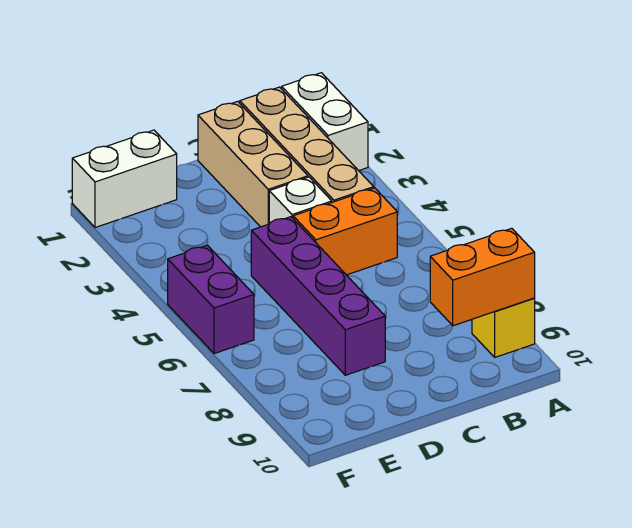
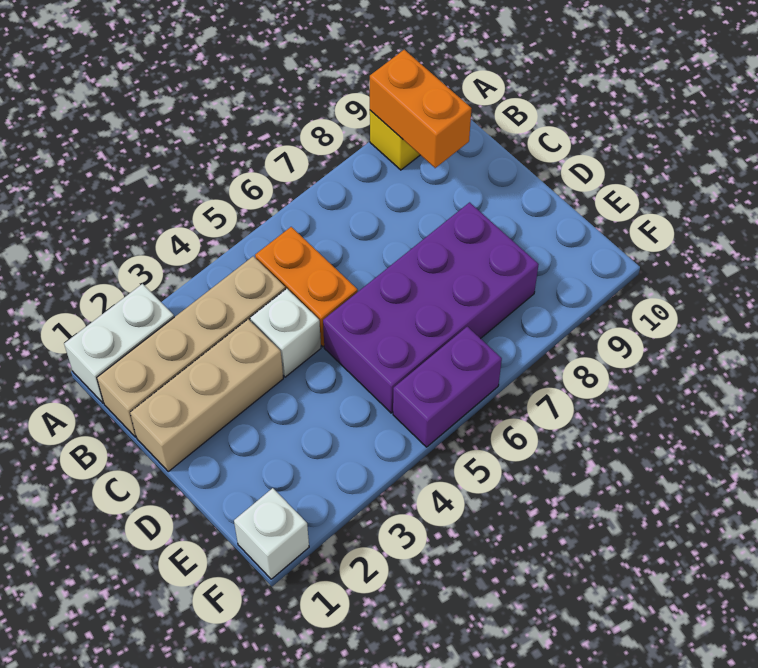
purple brick D5:D8 level 1 -> purple brick D5:E8 level 1
white brick E1:F1 level 1 -> white brick F1 level 1

